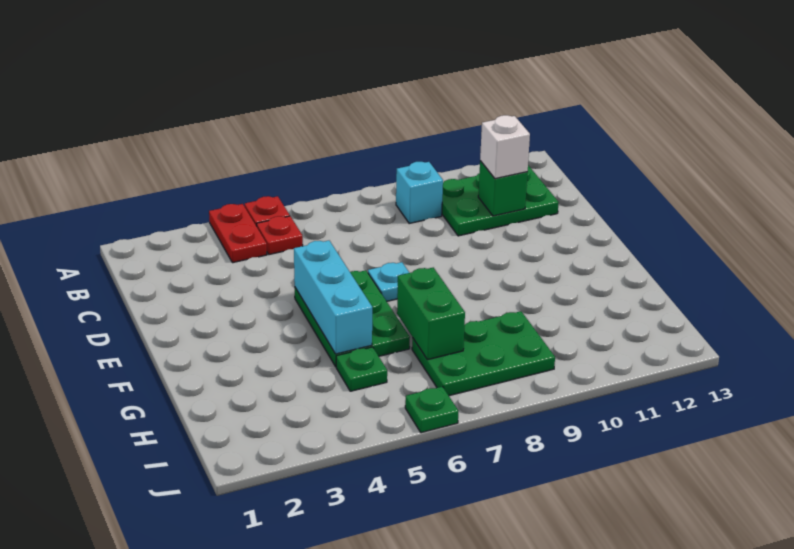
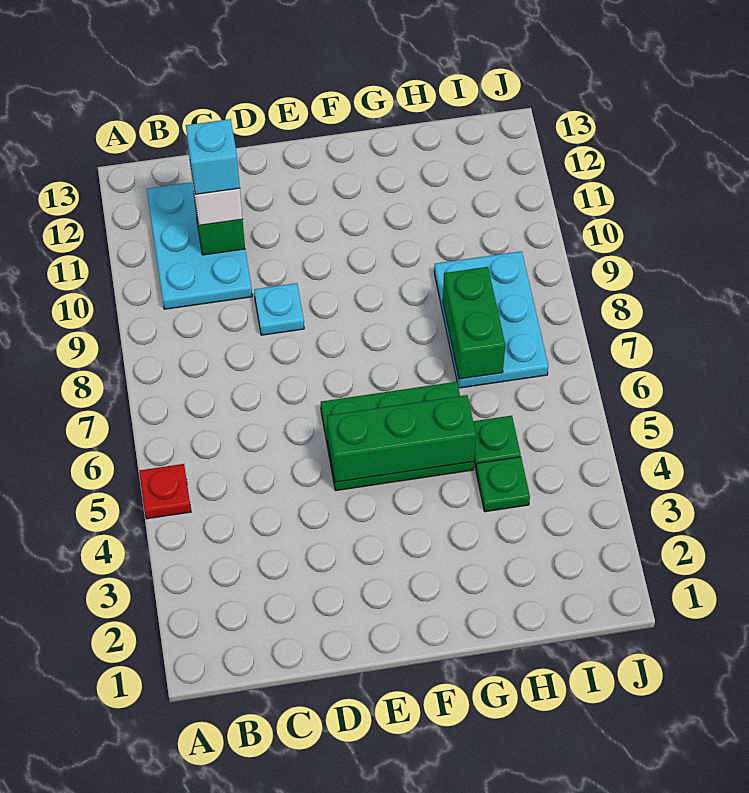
red plate A4:B4 level 1 -> none
red plate B5 level 1 -> none
cyan brick B9 level 1 -> cyan brick C11 level 4
green plate B10:C12 level 1 -> cyan plate B10:C12 level 1
cyan brick E5:G5 level 2 -> green brick E5:G5 level 2
cyan plate E7 level 1 -> cyan plate D9 level 1
green brick G7:H7 level 2 -> green brick H7:H8 level 2
green plate H7:I9 level 1 -> cyan plate H7:I9 level 1
green plate J6 level 1 -> green plate H4 level 1

